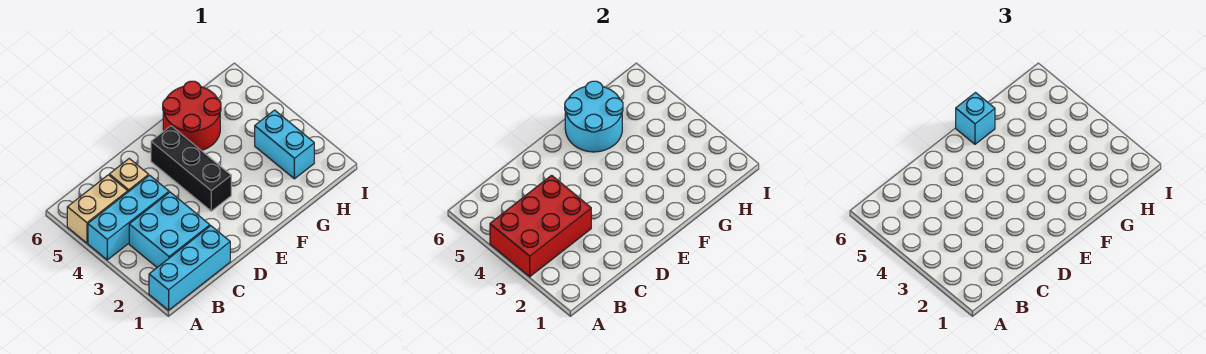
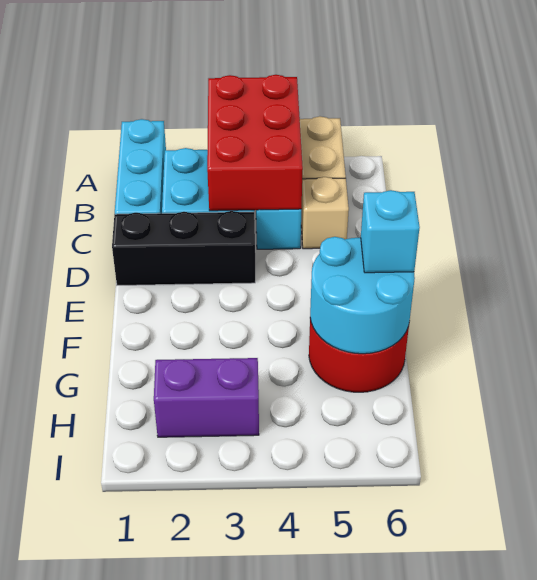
black brick E3:E5 level 1 -> black brick D1:D3 level 1
cyan brick H2:H3 level 1 -> purple brick H2:H3 level 1

